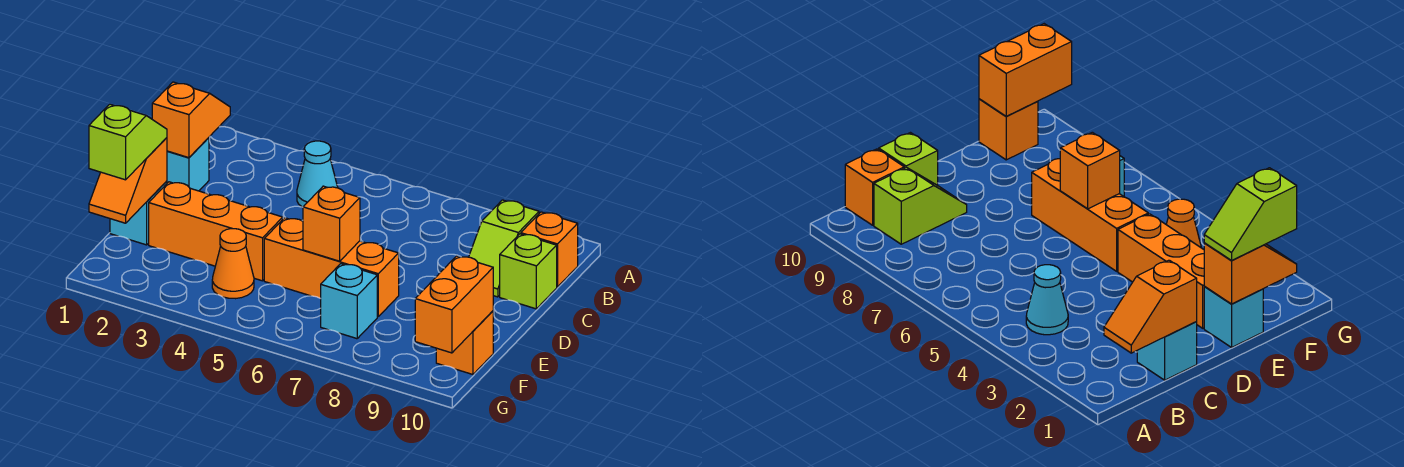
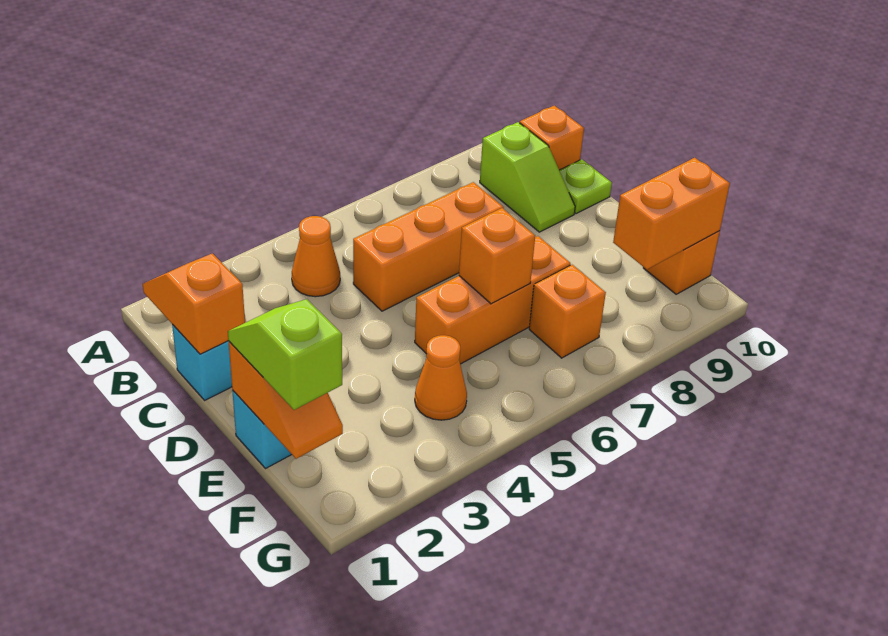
cyan cone B4 level 1 -> orange cone B4 level 1
lime brick C10 level 1 -> lime plate C10 level 1
orange brick E2:E4 level 1 -> orange brick C5:C7 level 1
cyan brick F7 level 1 -> orange brick F7 level 1
orange brick F10:G10 level 2 -> orange brick F9:F10 level 2

